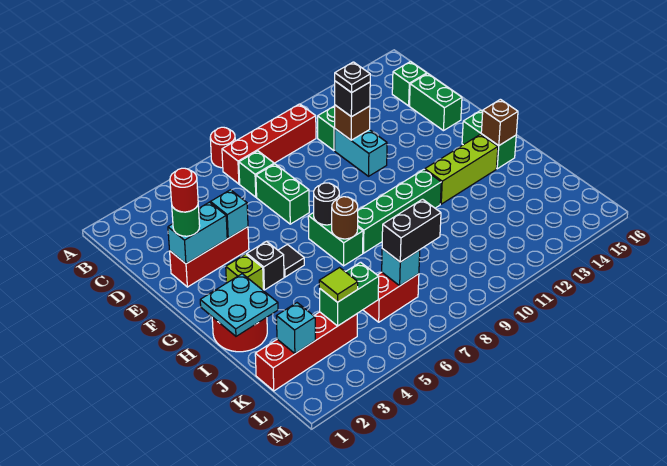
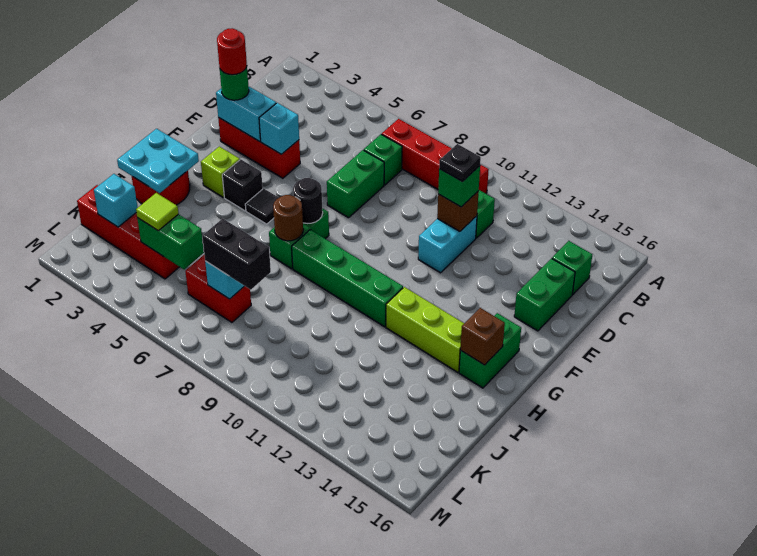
red round brick A7 level 1 -> none
black brick D11 level 3 -> green brick D11 level 3

